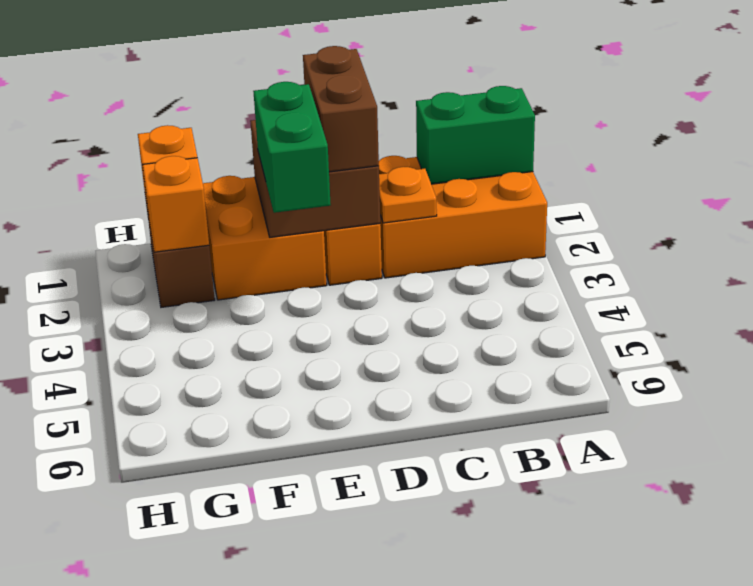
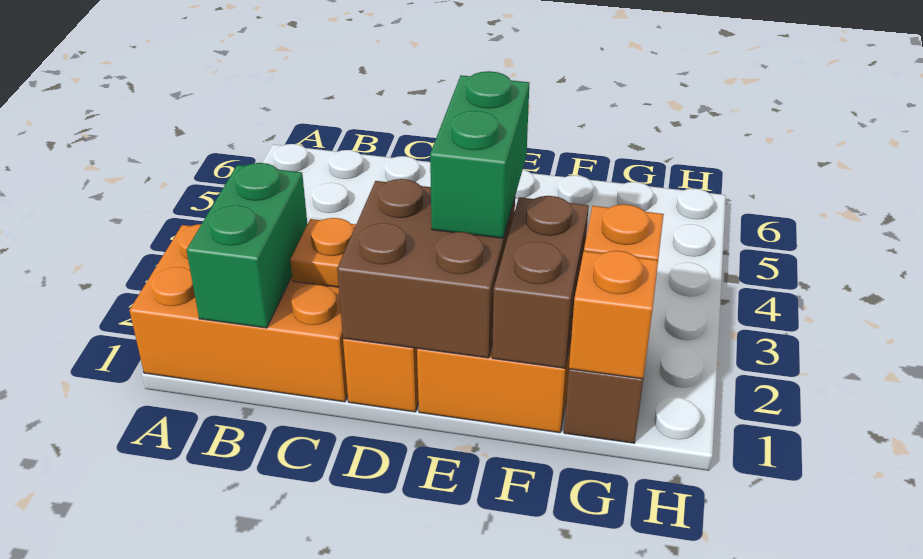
green brick A1:B1 level 2 -> green brick B1:B2 level 2
brown brick D1:D2 level 3 -> brown brick F1:F2 level 2

